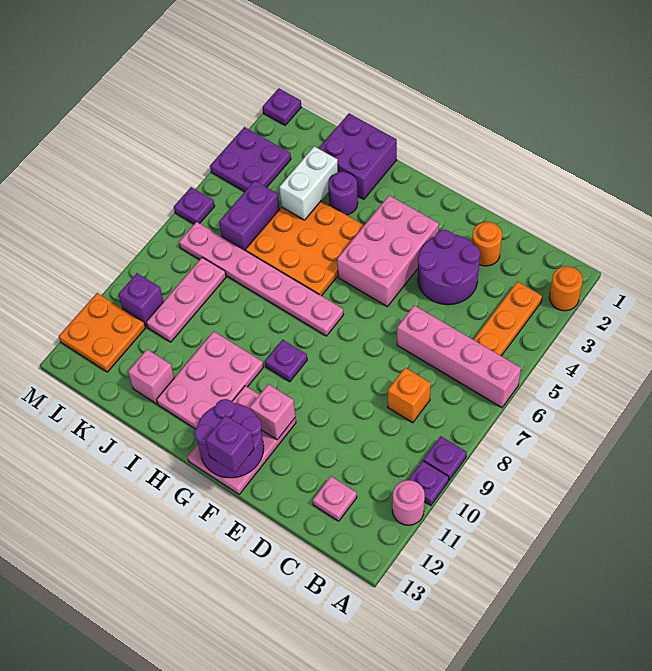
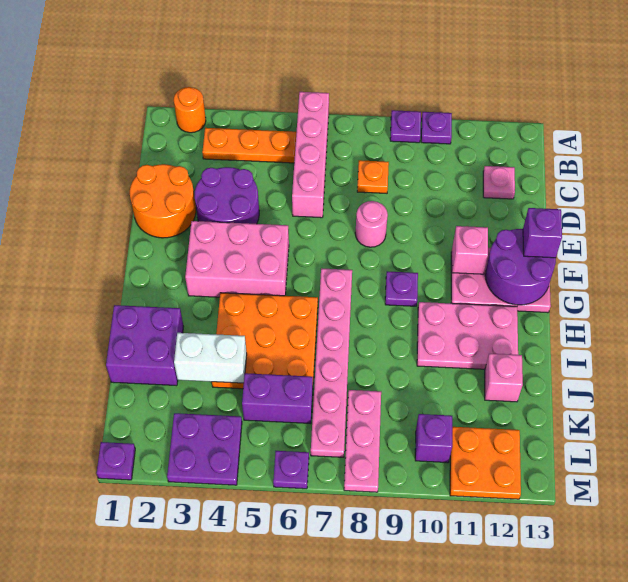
pink round brick A11 level 1 -> pink round brick E8 level 1
orange brick C8 level 1 -> orange plate C8 level 1
orange round brick D2 level 1 -> orange round brick D1:E2 level 1
purple round brick I3 level 1 -> none
pink plate K8:K10 level 1 -> pink plate K8:M8 level 1

